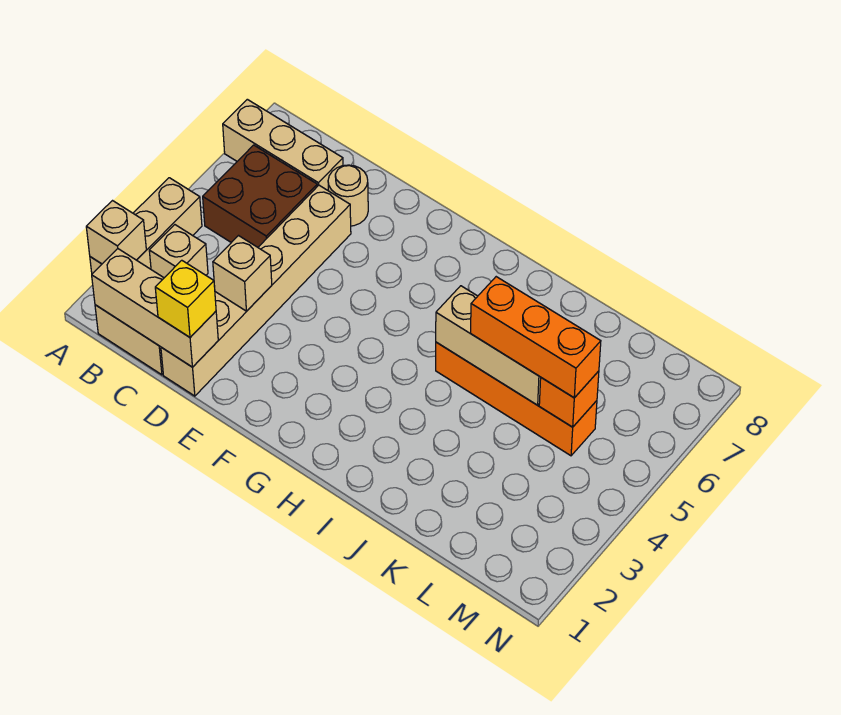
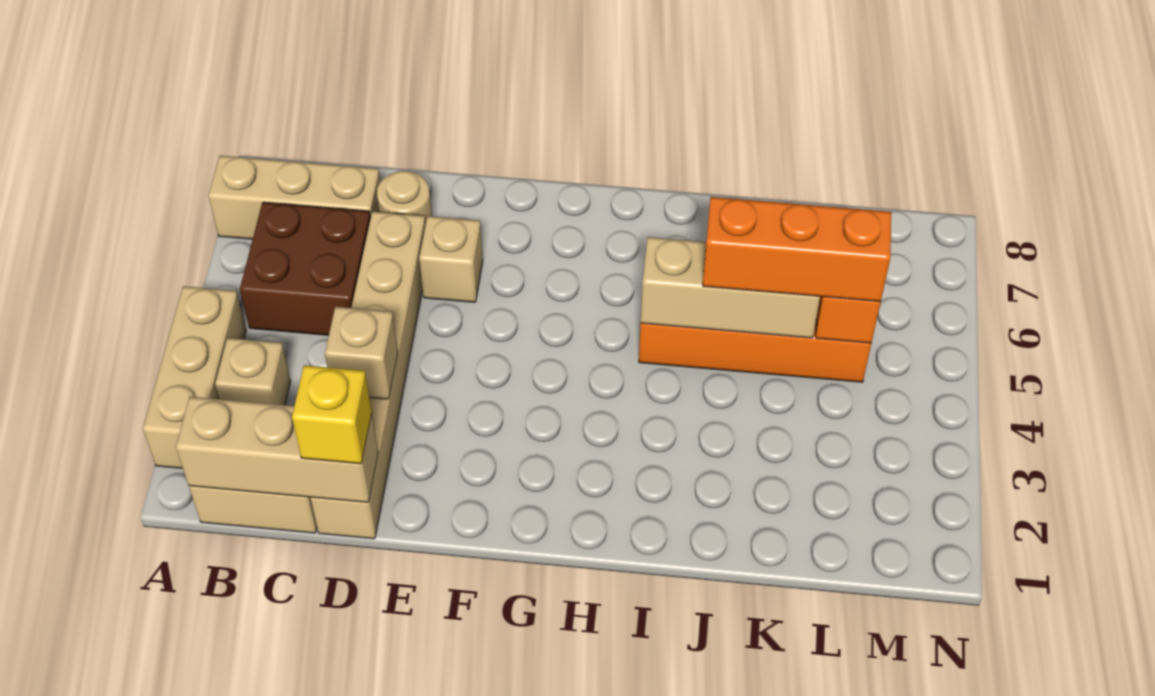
tan brick A2 level 2 -> tan brick E6 level 1

